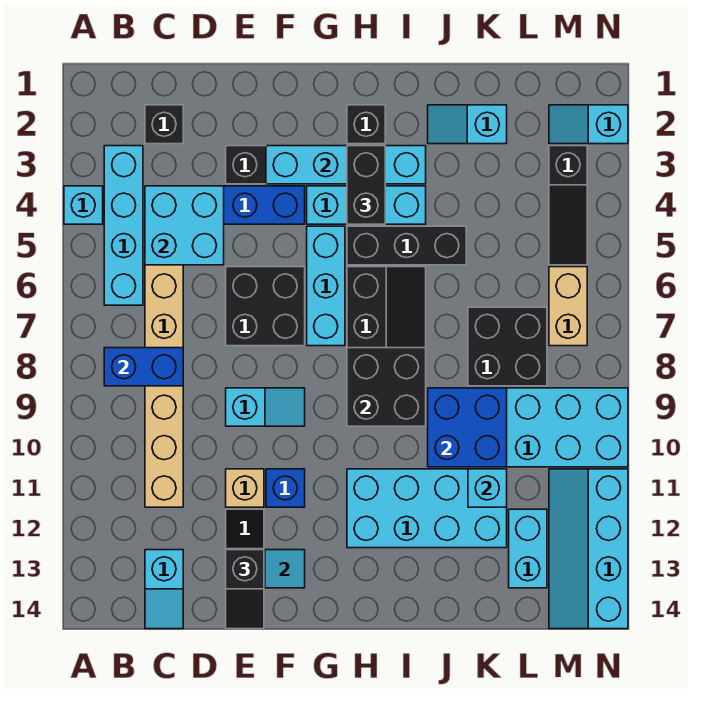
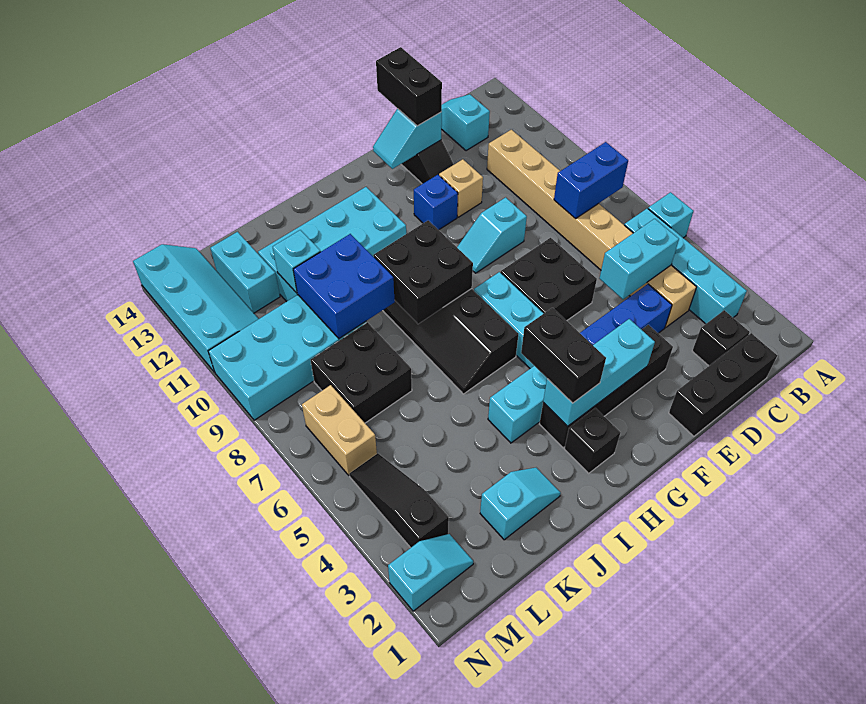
cyan brick A4 level 1 -> cyan brick A6 level 1
cyan brick C4:D5 level 2 -> cyan brick C5:D5 level 2
black slope E13:E14 level 3 top 13 -> black brick E13:E14 level 3
cyan brick F3:I3 level 2 -> cyan brick F3:H3 level 2
black brick H5:J5 level 1 -> black brick C1:E1 level 1

